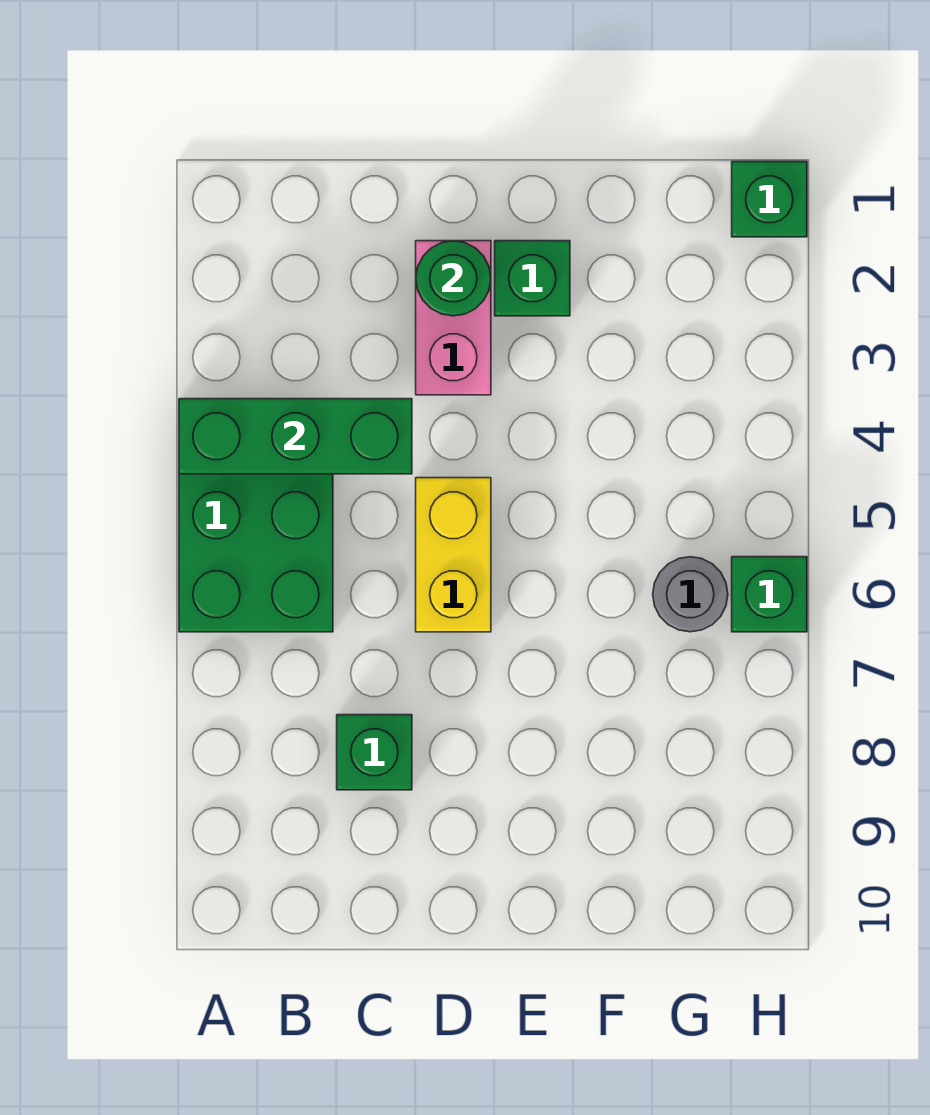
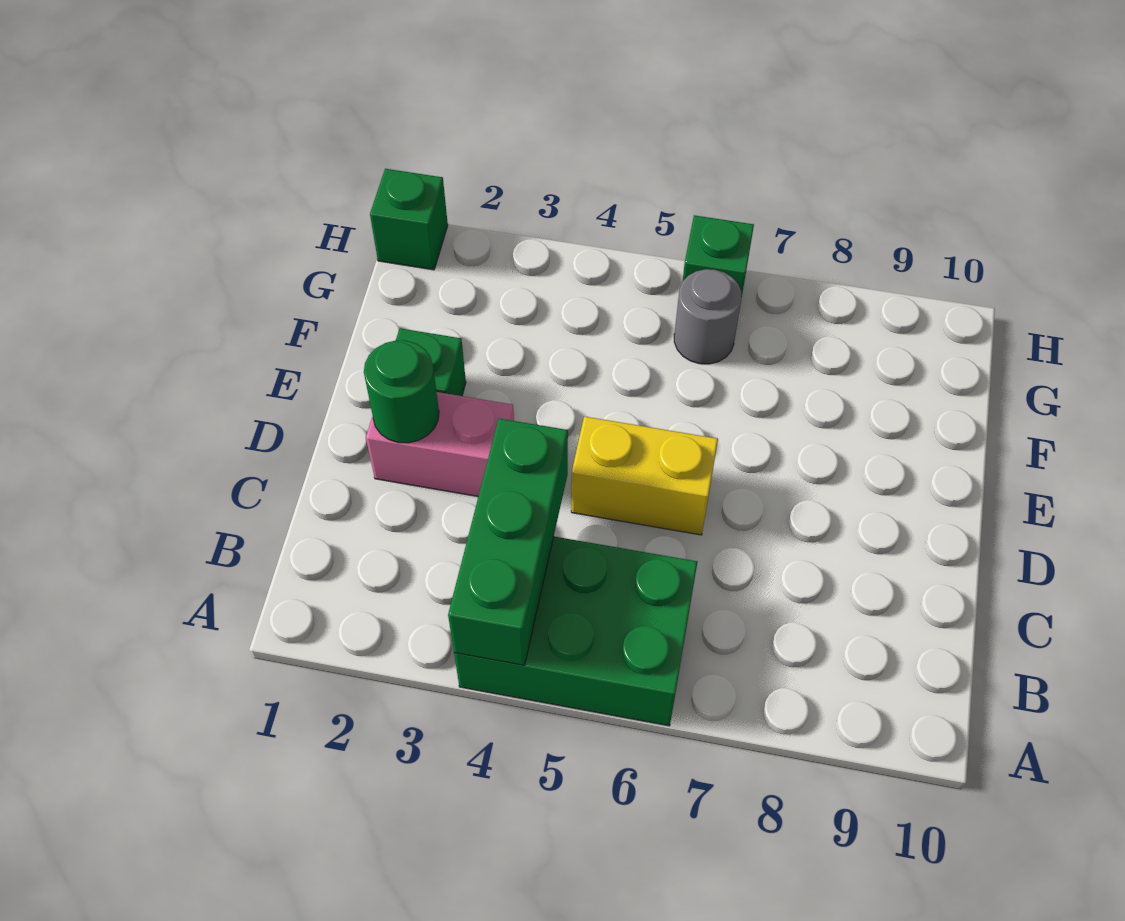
green brick C8 level 1 -> none

